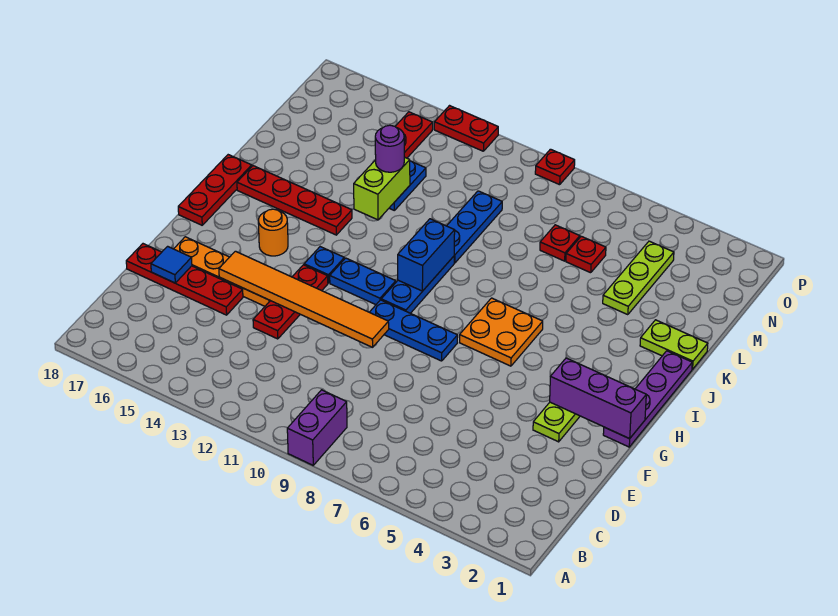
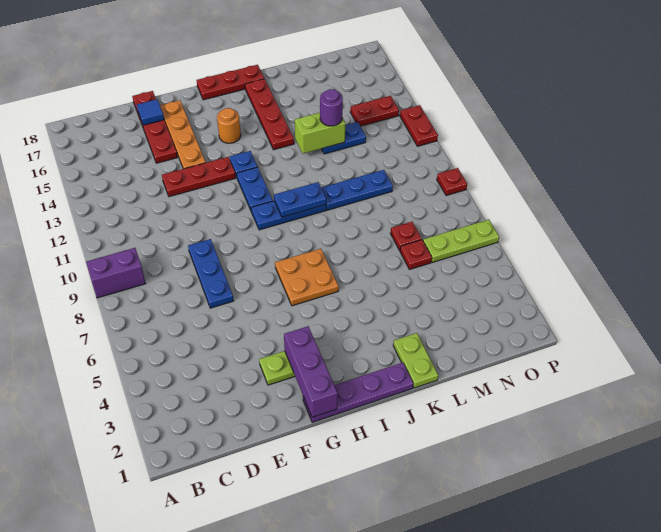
orange tile F10:F15 level 2 -> none
blue plate G8:G10 level 1 -> blue plate E7:E9 level 1
blue brick I10:J10 level 2 -> blue plate I10:J10 level 2
lime plate L4:N4 level 1 -> lime plate N6:P6 level 1

